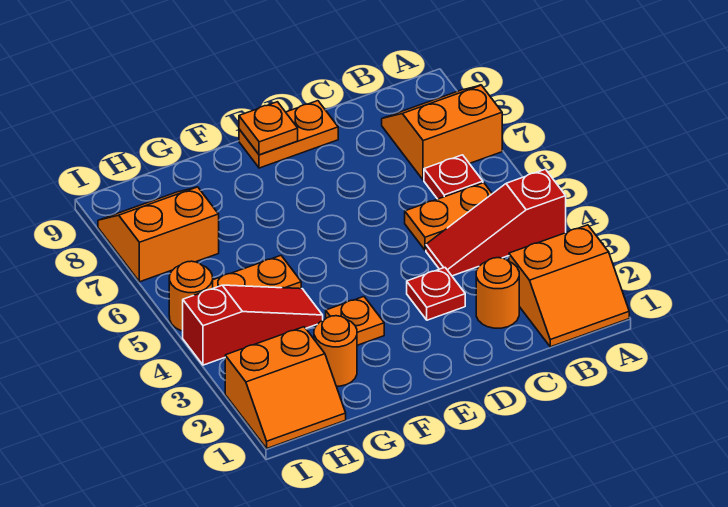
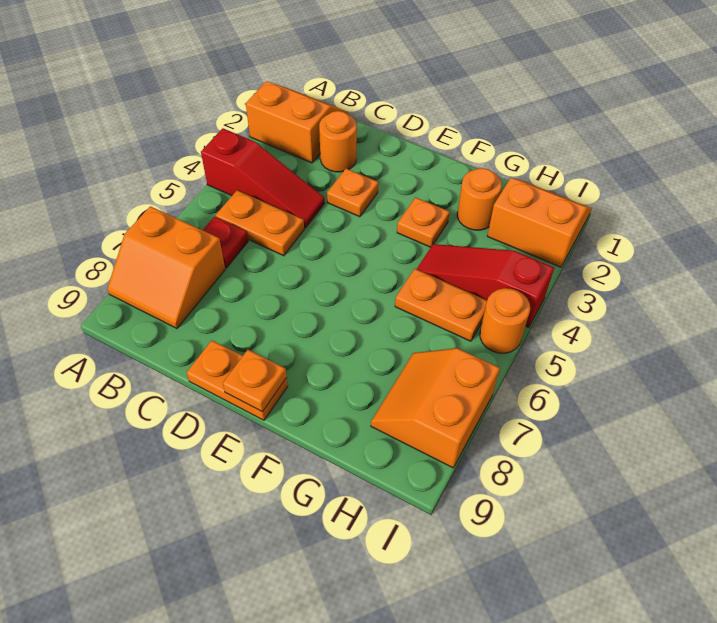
red plate D3 level 1 -> orange plate D3 level 1
orange slope H7:I8 level 1 top 7 -> orange slope H7:I8 level 1 top I

